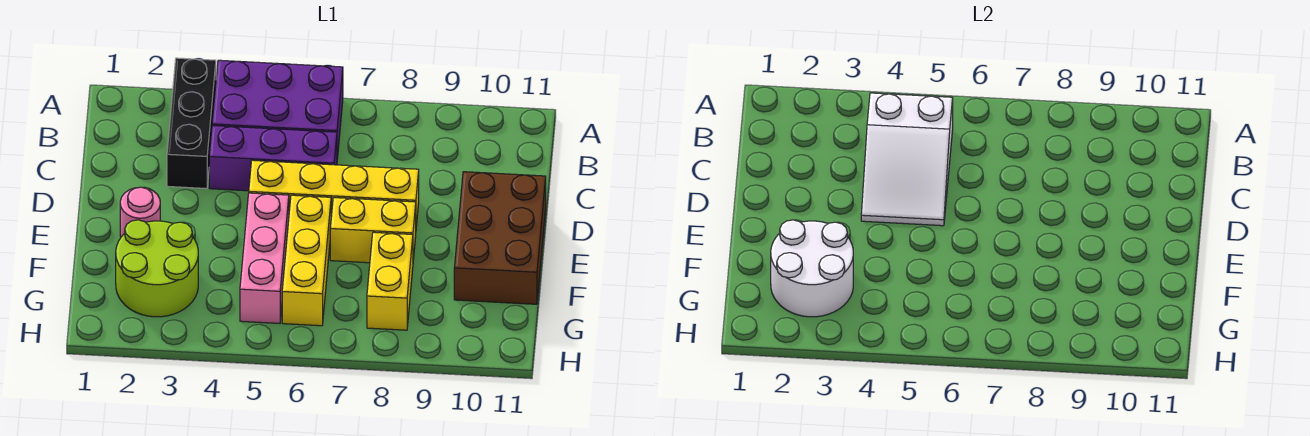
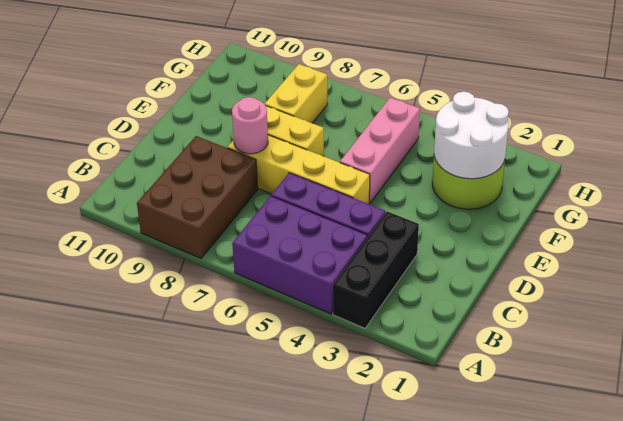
white slope B4:D5 level 2 top B -> none
brown brick D10:F11 level 1 -> brown brick A8:C9 level 1
pink round brick E2 level 1 -> pink round brick D8 level 2
yellow brick E6:G6 level 1 -> none

